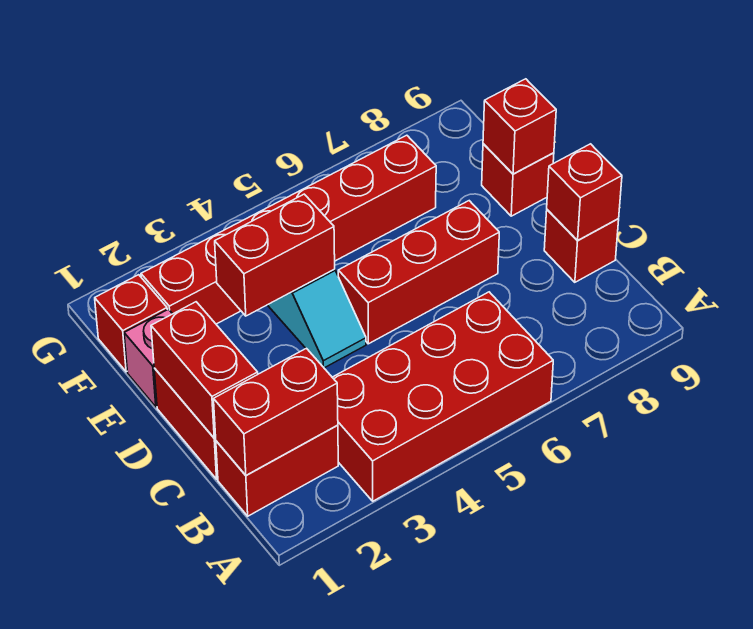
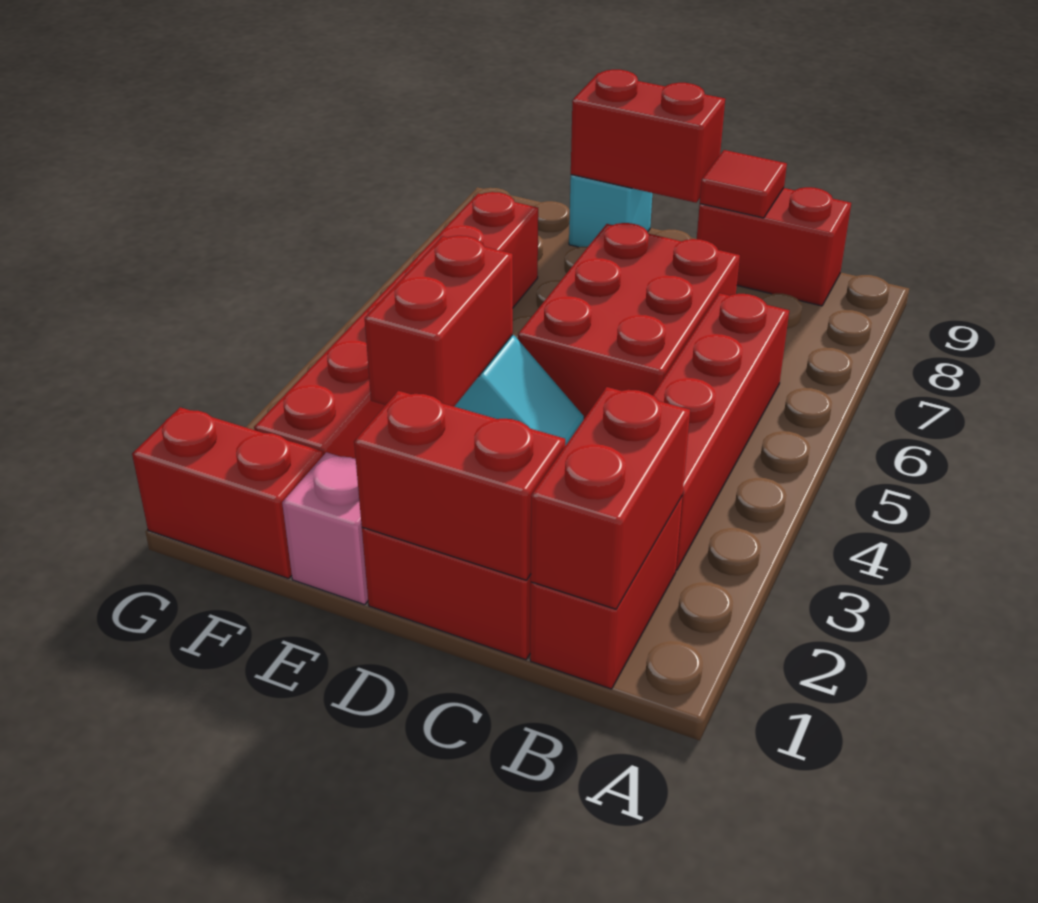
red brick A3:B6 level 1 -> red brick B3:B6 level 1
red brick C9 level 1 -> red brick B9:C9 level 1
red brick C9 level 2 -> red tile C9 level 2
red brick D5:D7 level 1 -> red brick C5:D7 level 1
red brick E9 level 1 -> cyan brick E9 level 1
red brick E9 level 2 -> red brick D9:E9 level 2
red brick F1 level 1 -> red brick F1:G1 level 1

